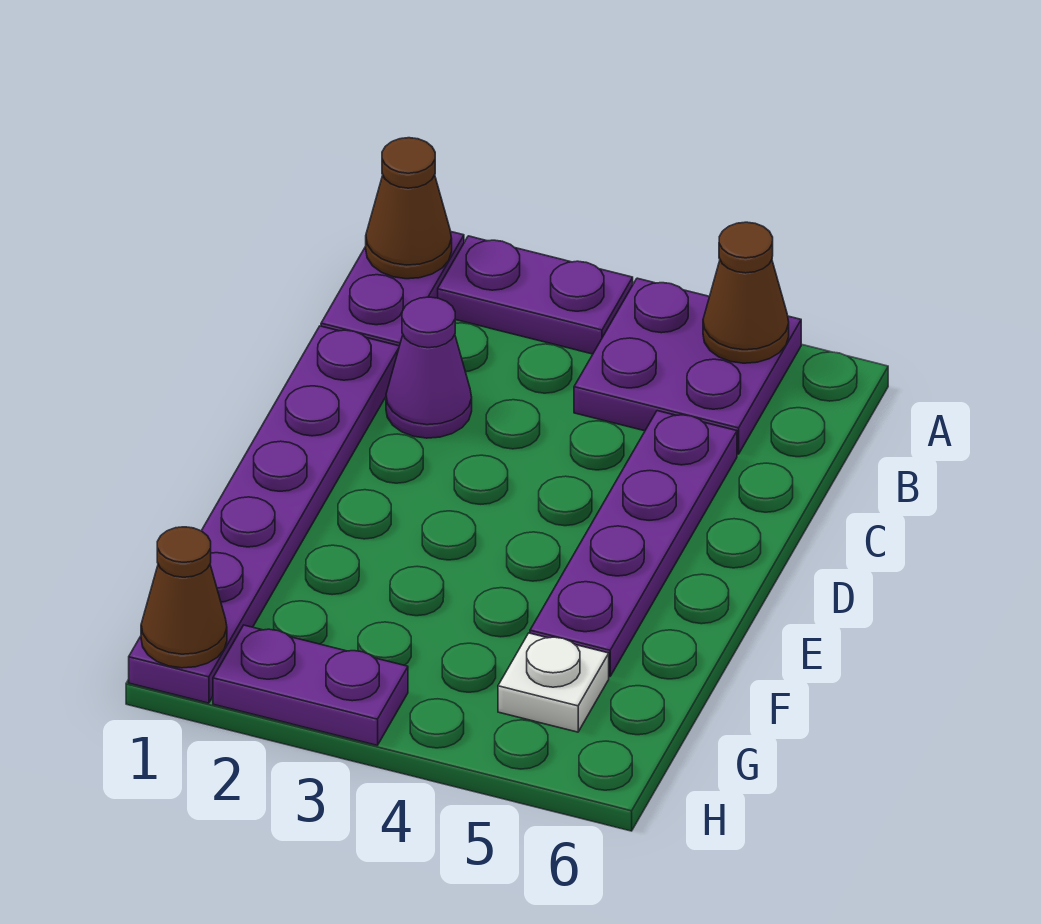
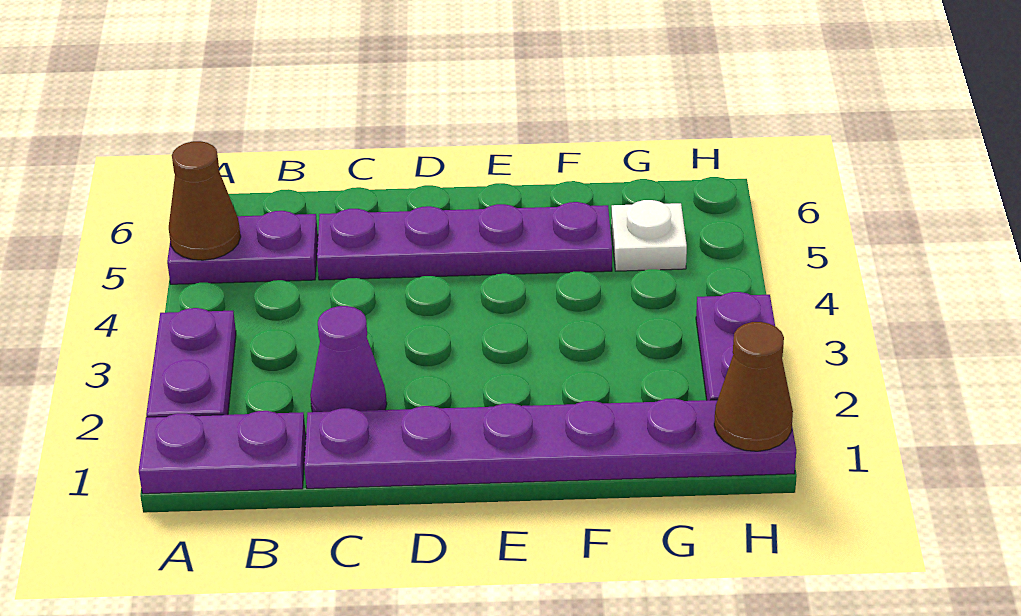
brown cone A1 level 2 -> none
purple plate A4:B5 level 1 -> purple plate A5:B5 level 1

